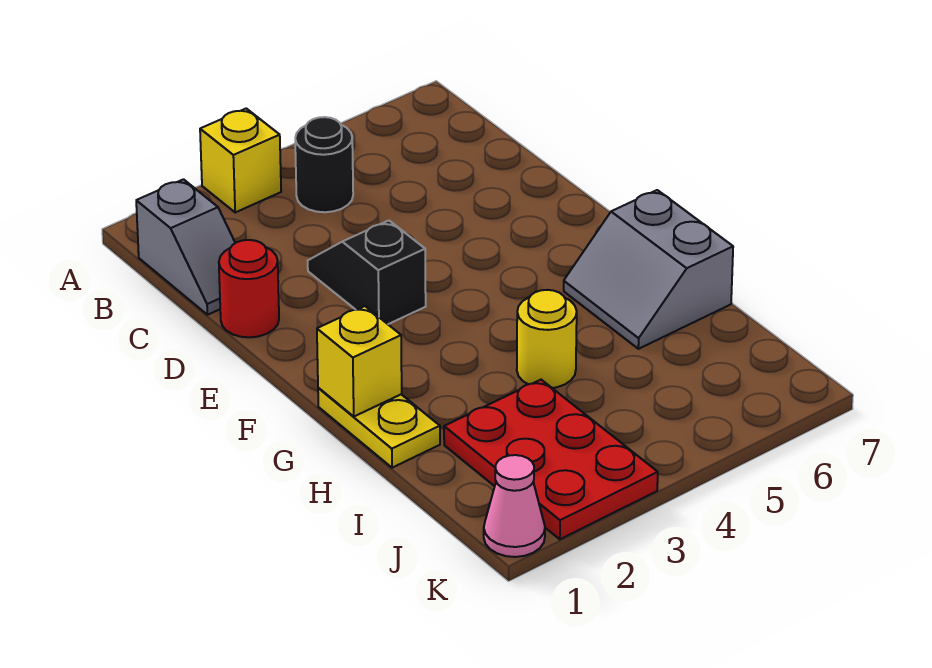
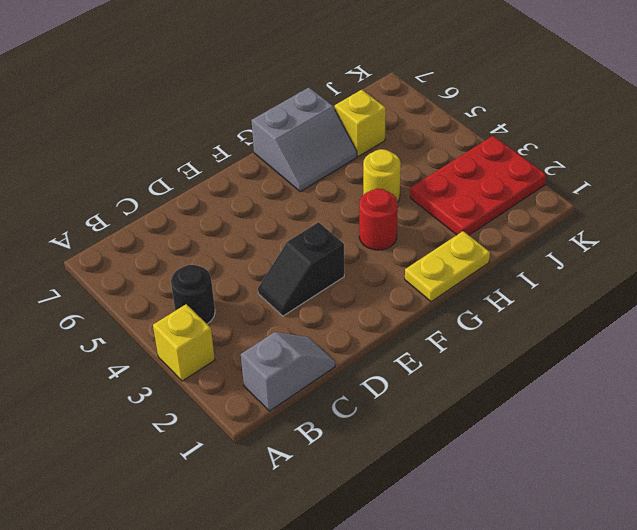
red round brick D1 level 1 -> red round brick G3 level 1
yellow brick G1 level 2 -> yellow brick I6 level 1
pink cone K1 level 1 -> none

